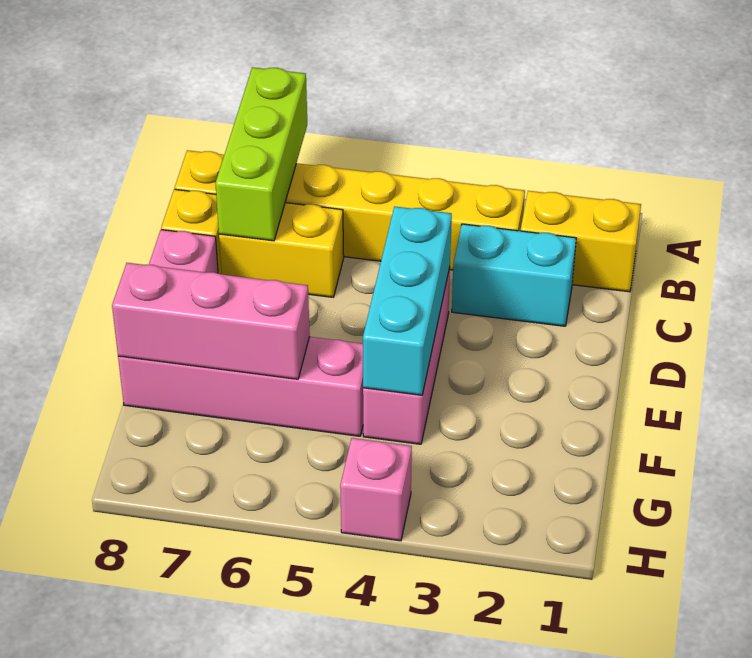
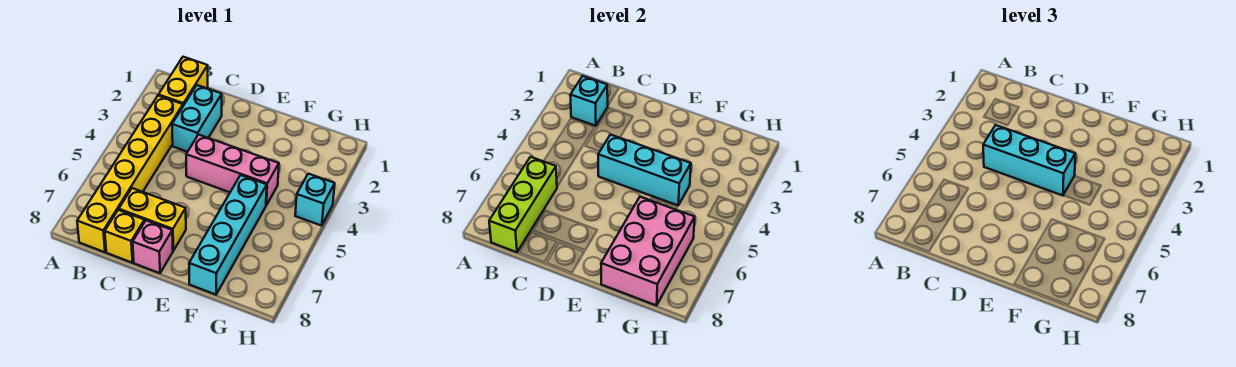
lime brick A7:C7 level 2 -> lime brick B6:B8 level 2
none -> cyan brick B2 level 2
none -> cyan brick C4:E4 level 3
yellow brick C6:C7 level 1 -> yellow brick C7:D7 level 1
pink brick F5:F8 level 1 -> cyan brick F5:F8 level 1
pink brick F6:F8 level 2 -> pink brick F6:G8 level 2
pink brick H4 level 1 -> cyan brick H4 level 1

